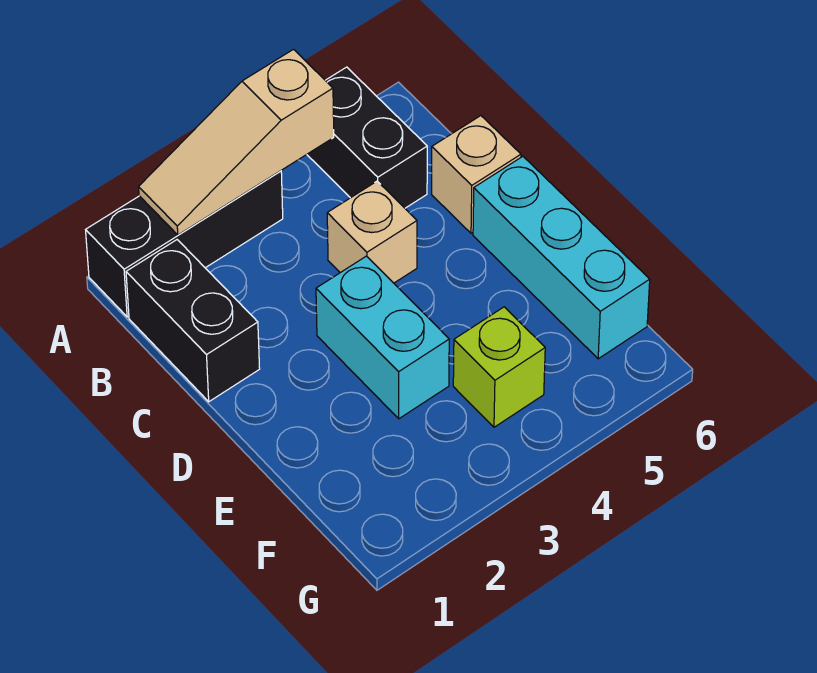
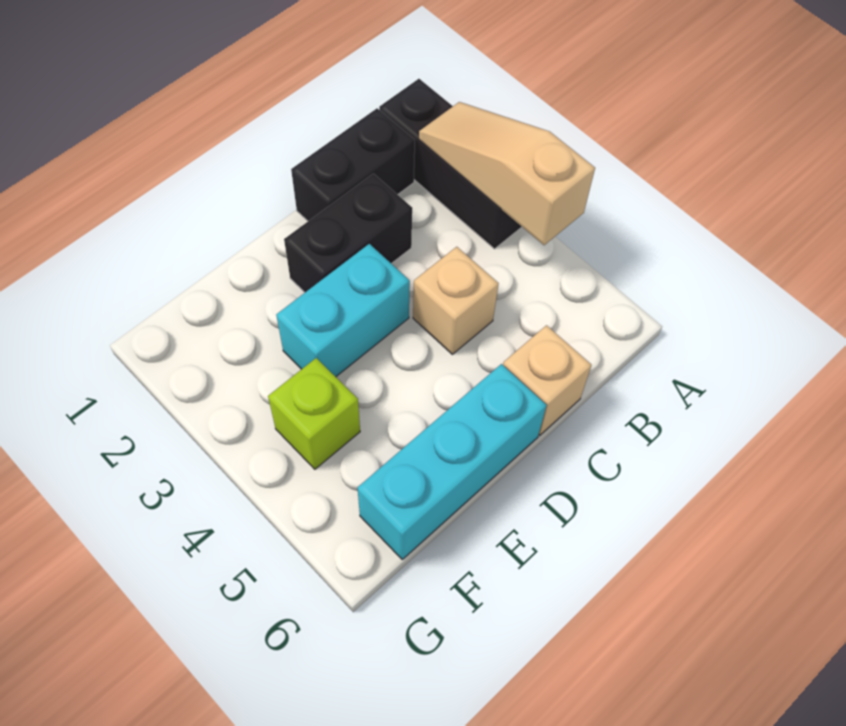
black brick A5:B5 level 1 -> black brick C2:D2 level 1

